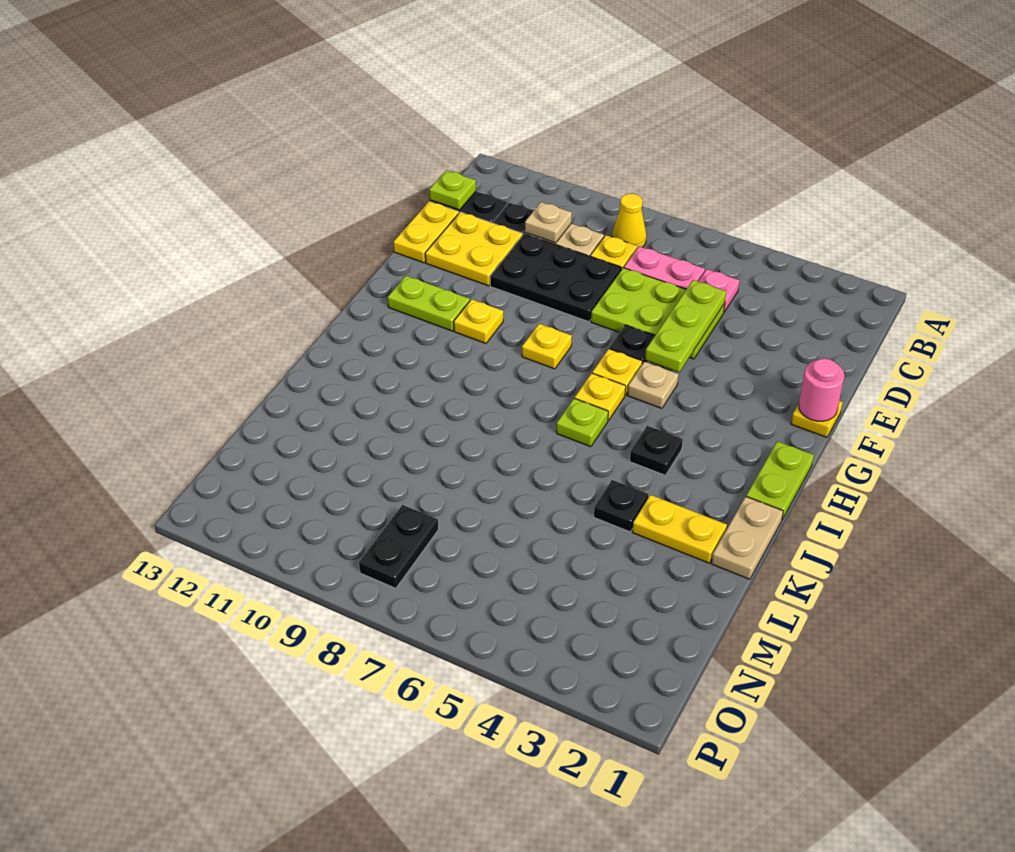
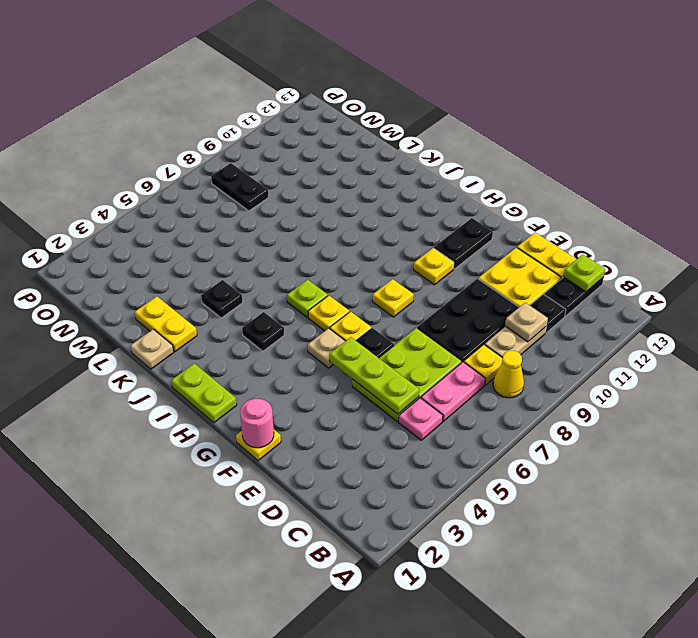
lime plate G11:G12 level 1 -> black plate G11:G12 level 1
tan plate J1:K1 level 1 -> tan plate K1 level 1
yellow plate K2:K3 level 1 -> yellow plate K2:L2 level 1

